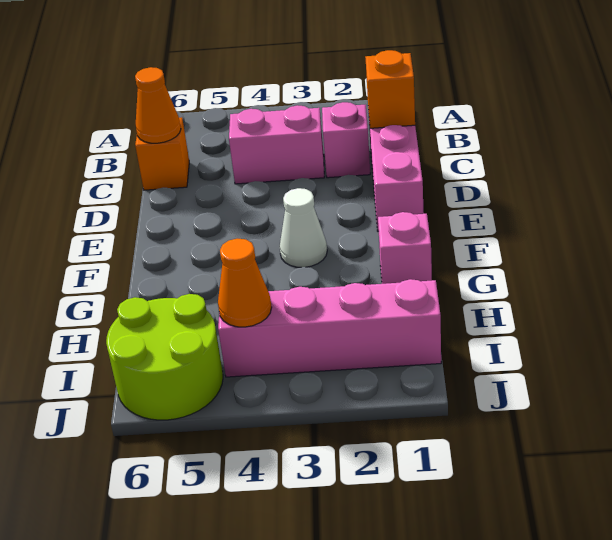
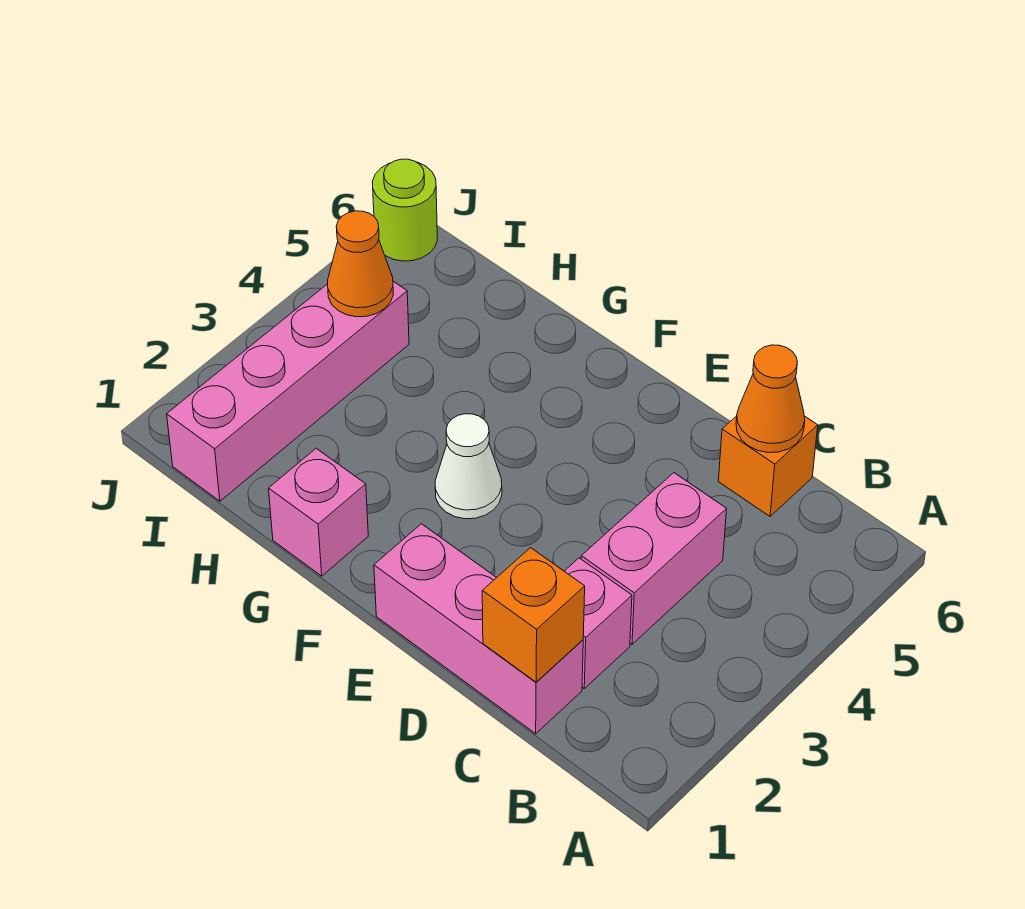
lime round brick I5:J6 level 1 -> lime round brick J6 level 1

